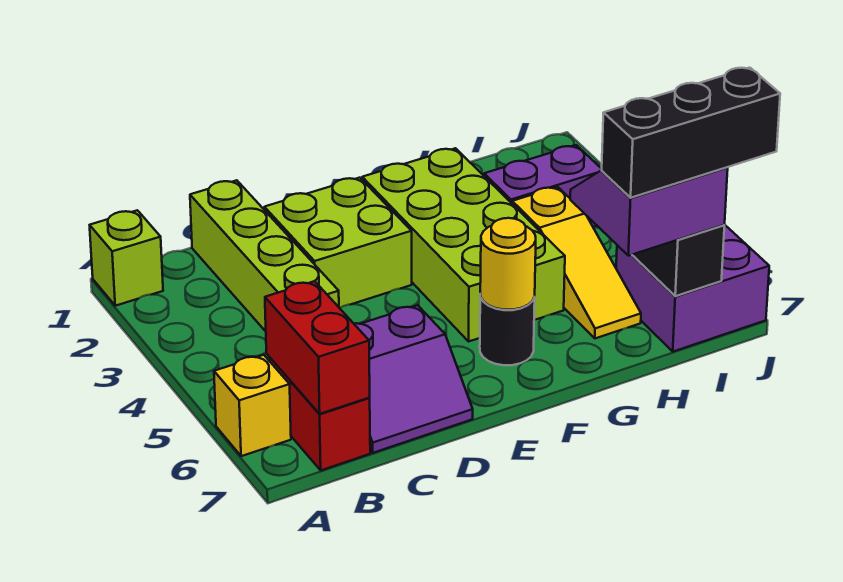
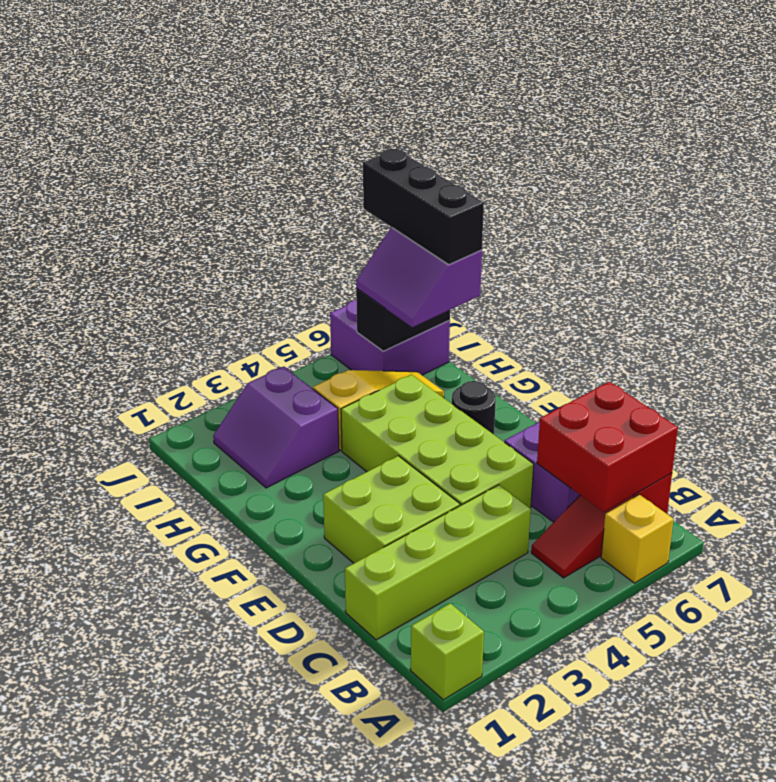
red brick B6:B7 level 2 -> red brick B6:C7 level 2
lime brick F2:G5 level 1 -> lime brick D4:G5 level 1
yellow round brick F6 level 2 -> none

